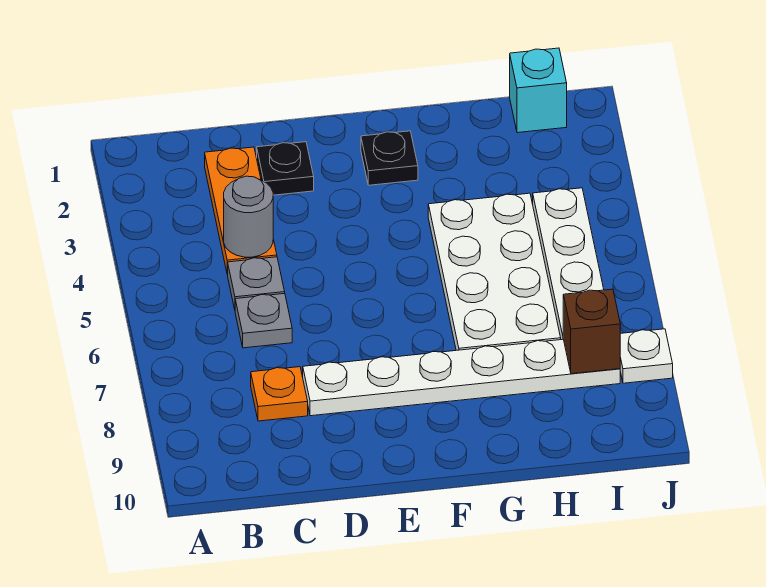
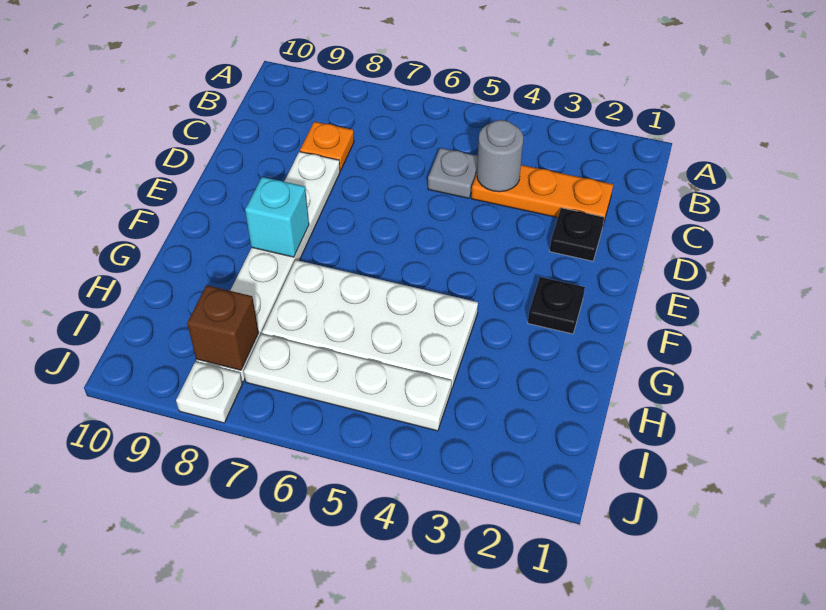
grey plate C6 level 1 -> none
cyan brick I1 level 1 -> cyan brick F8 level 2

